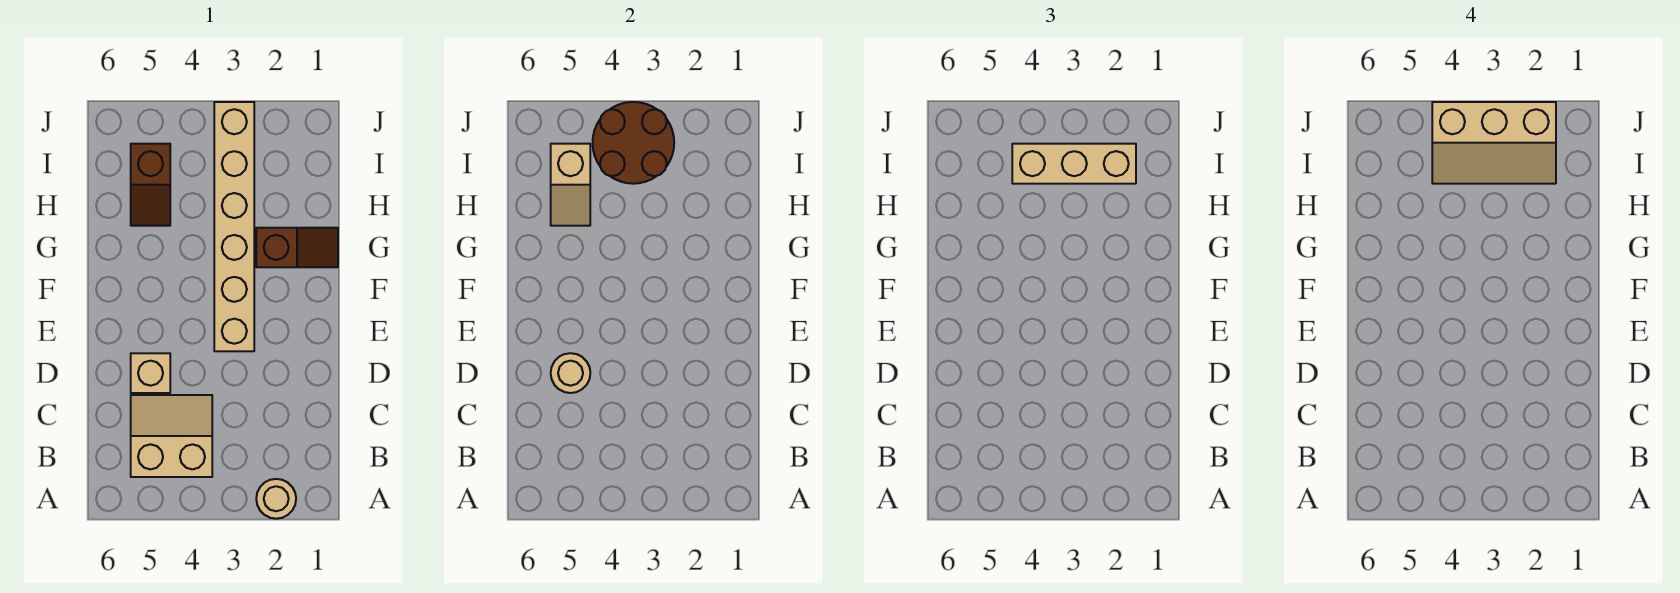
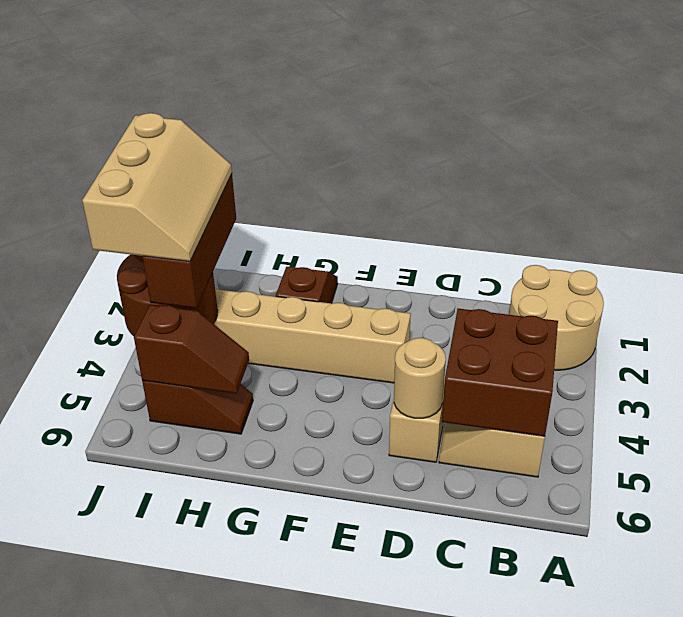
tan round brick A2 level 1 -> tan round brick A1:B2 level 1
none -> brown brick B4:C5 level 2
tan slope H5:I5 level 2 top I -> brown slope H5:I5 level 2 top I
tan brick I2:I4 level 3 -> brown brick I2:I4 level 3

